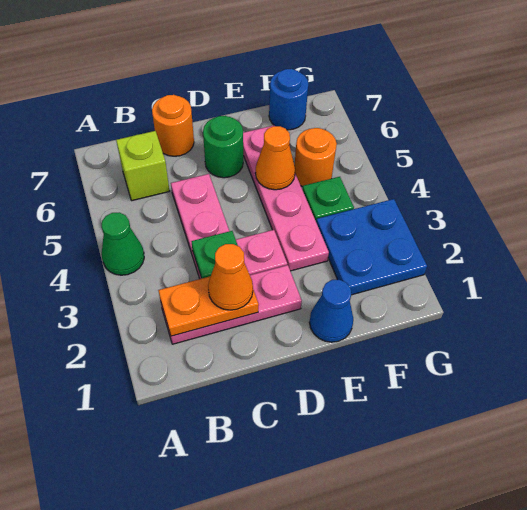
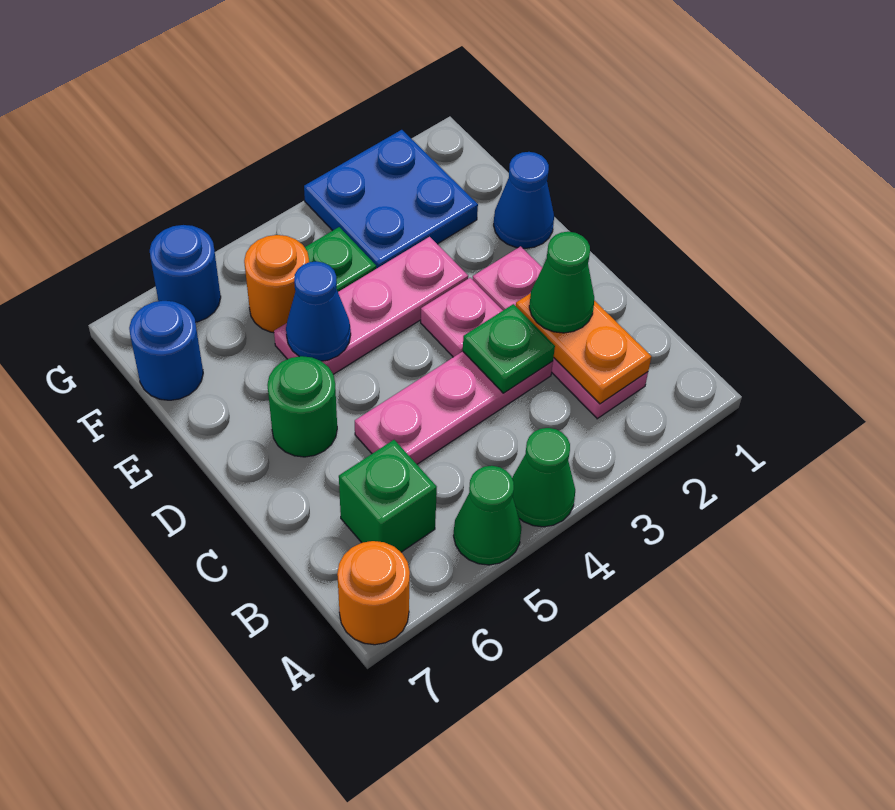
none -> green cone A5 level 1
lime brick B6 level 1 -> green brick B6 level 1
orange cone C2 level 3 -> green cone C2 level 3
orange round brick C7 level 1 -> orange round brick A7 level 1
pink plate E3:E6 level 1 -> pink plate E3:E5 level 1
orange cone E5 level 2 -> blue cone E5 level 2
none -> blue round brick G6 level 1

